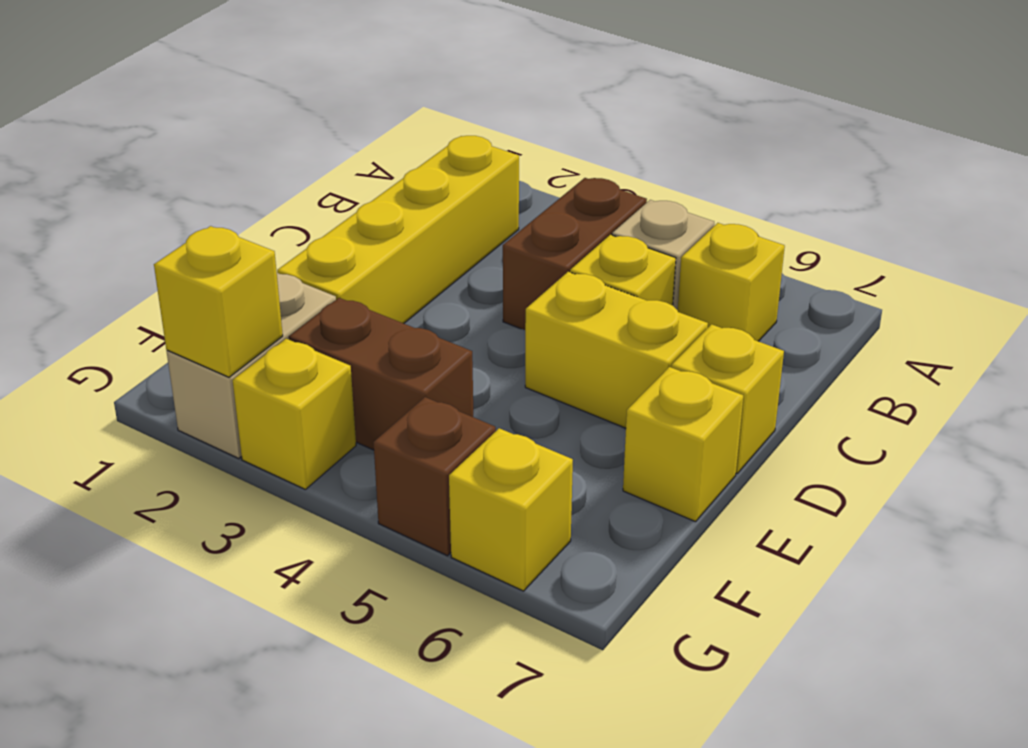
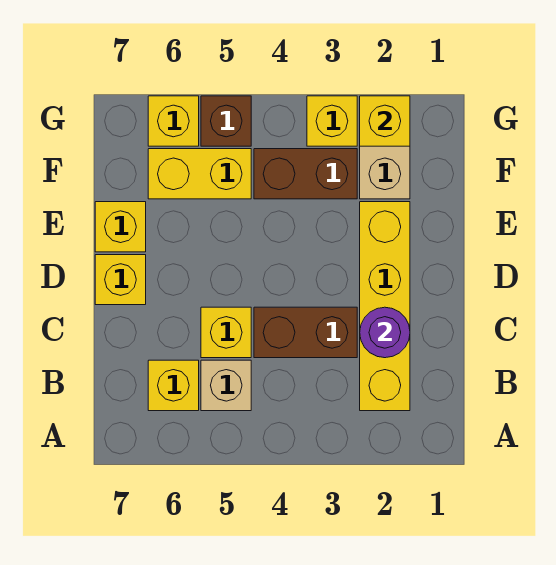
brown brick B4:C4 level 1 -> brown brick C3:C4 level 1
none -> purple round brick C2 level 2
yellow brick D5:D6 level 1 -> yellow brick F5:F6 level 1

